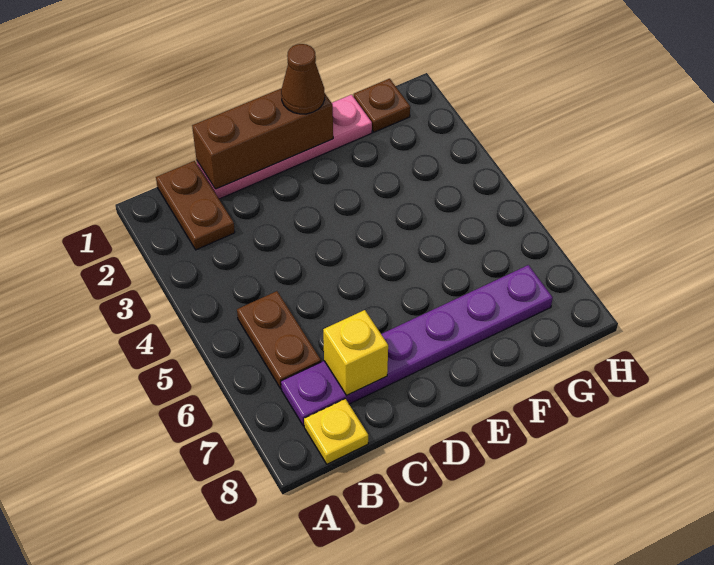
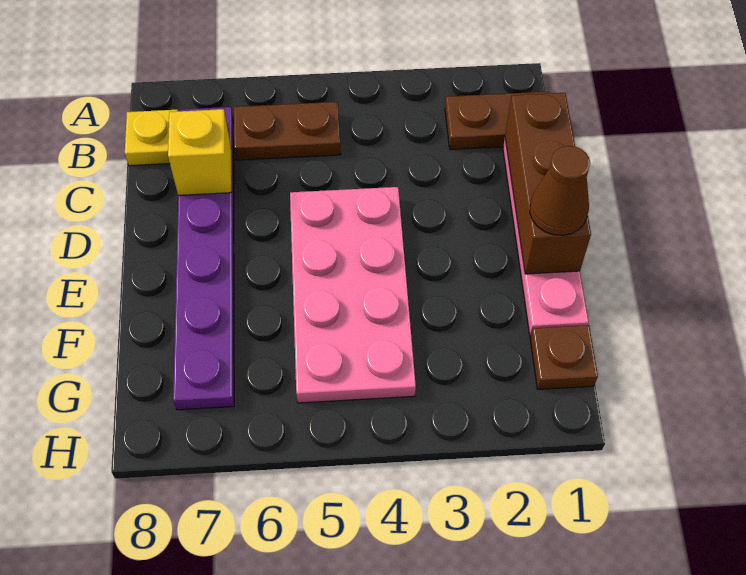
none -> pink plate D4:G5 level 1

